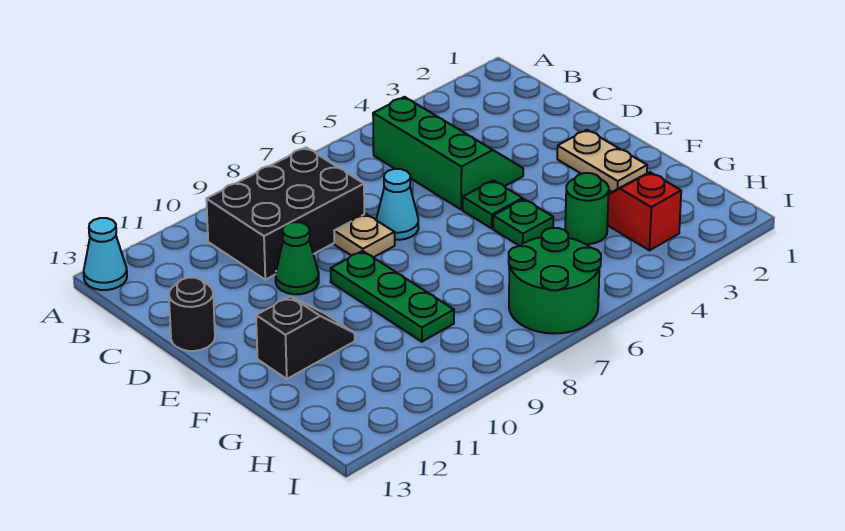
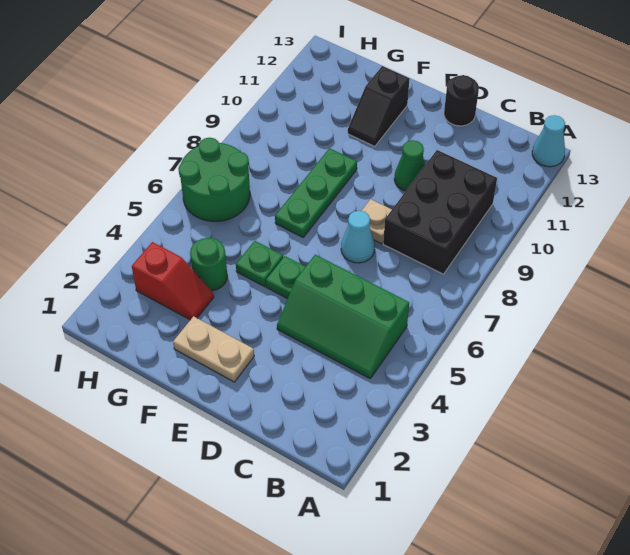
green plate E9:G9 level 1 -> green plate F7:F9 level 1

